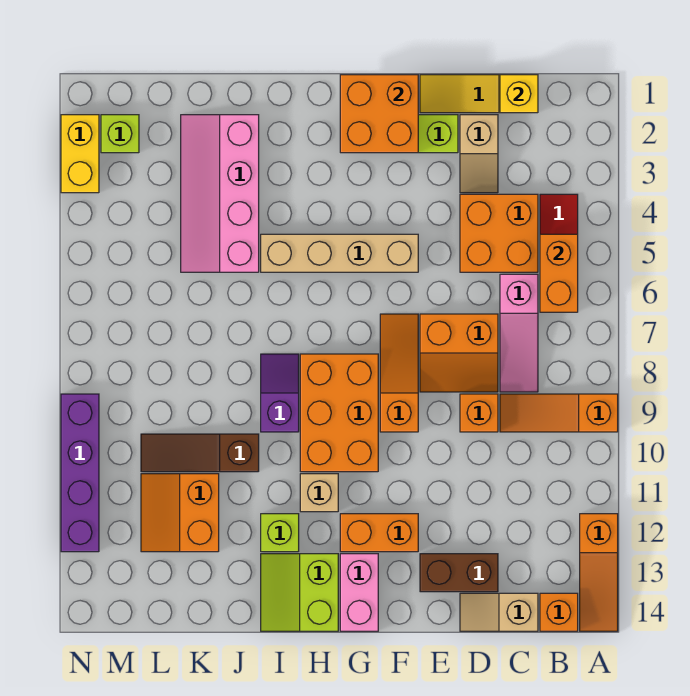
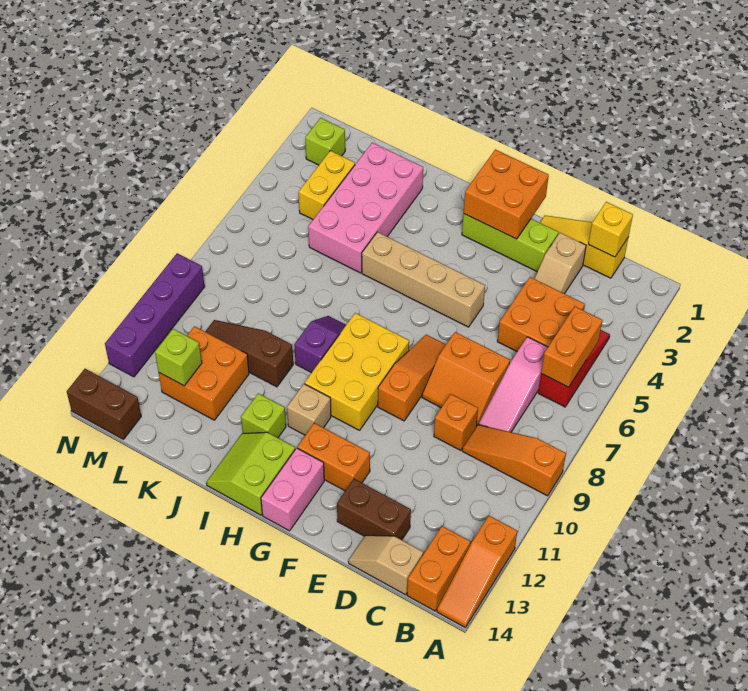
orange brick B14 level 1 -> orange brick B13:B14 level 1
orange brick G8:H10 level 1 -> yellow brick G8:H10 level 1
pink slope J2:K5 level 1 top J -> pink brick J2:K5 level 1
orange slope K11:L12 level 1 top K -> orange brick K11:L12 level 1
none -> lime brick L12 level 2
none -> brown brick M14:N14 level 1
yellow brick N2:N3 level 1 -> yellow brick L3:L4 level 1

